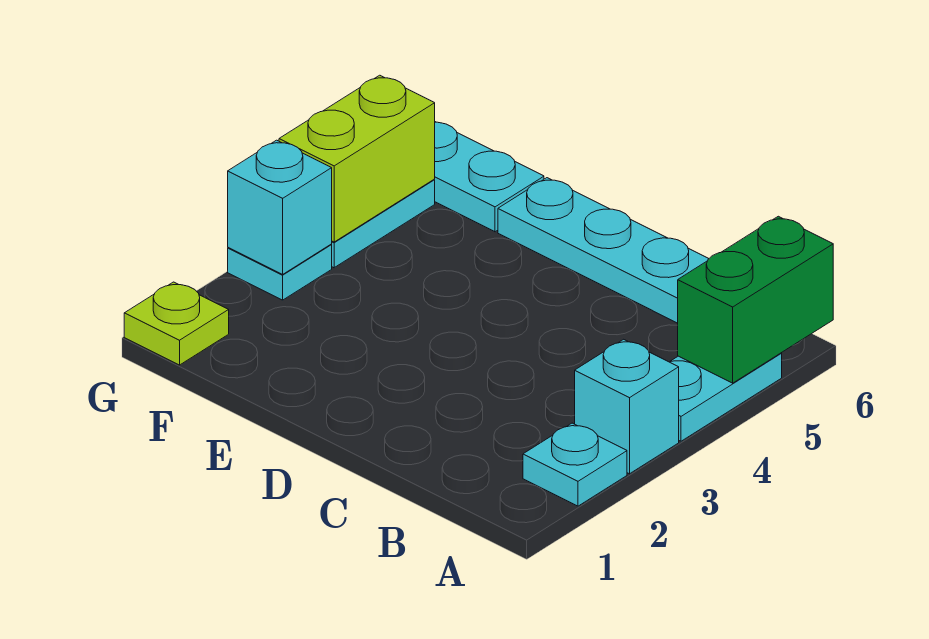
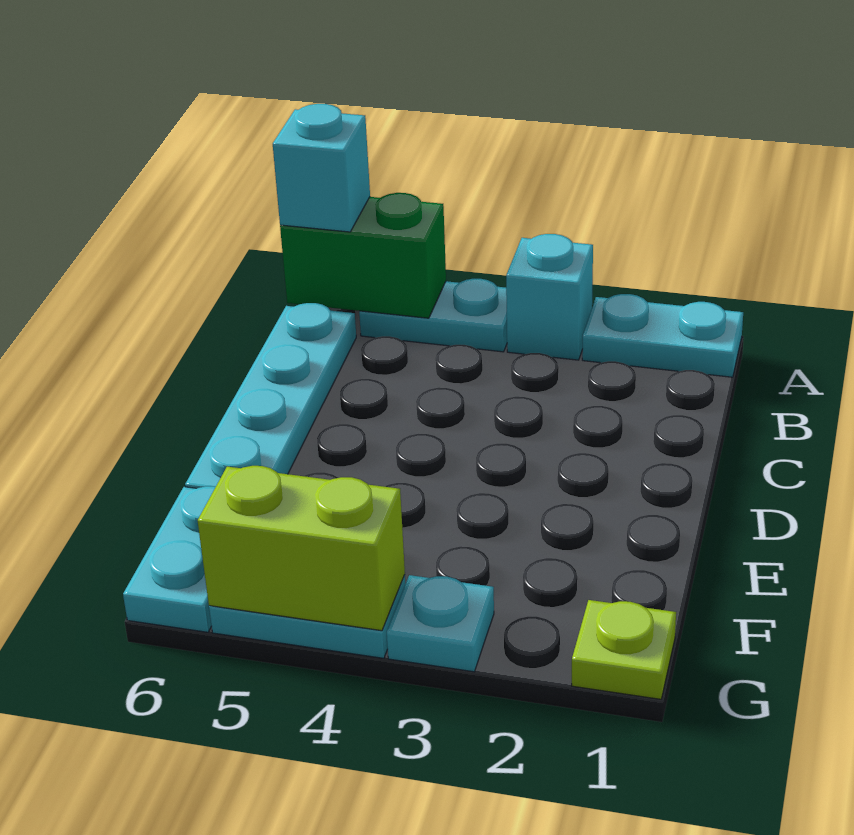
cyan plate A2 level 1 -> cyan plate A1:A2 level 1
cyan brick G3 level 2 -> cyan brick A6 level 3

